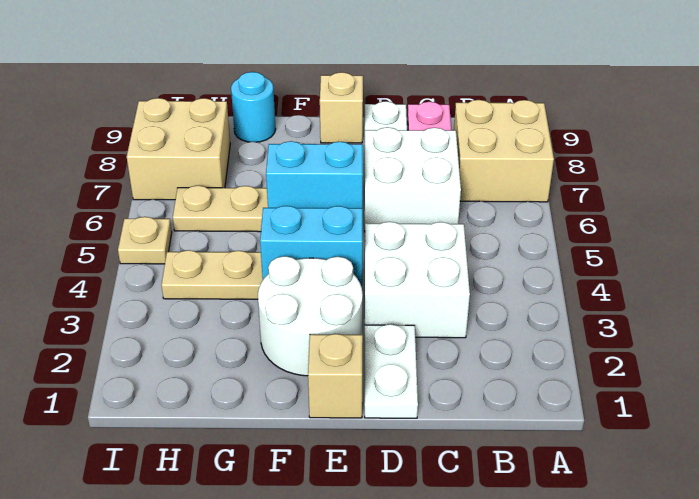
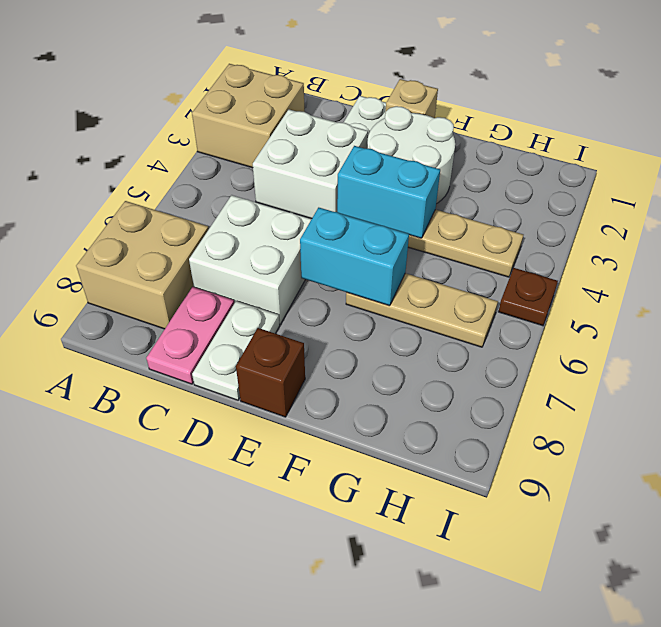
tan brick E9 level 1 -> brown brick E9 level 1
cyan round brick G9 level 1 -> none
tan brick H7:I8 level 1 -> tan brick A2:B3 level 1
tan plate I5 level 1 -> brown plate I5 level 1

